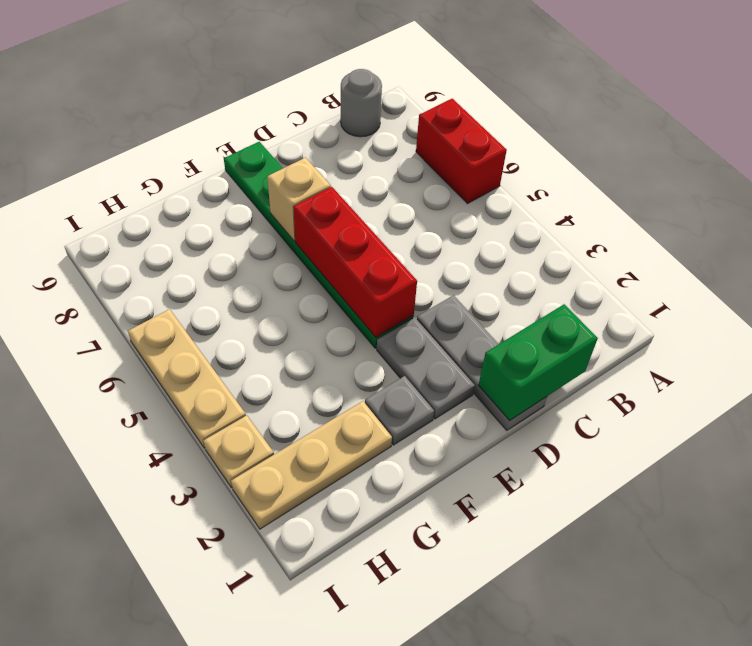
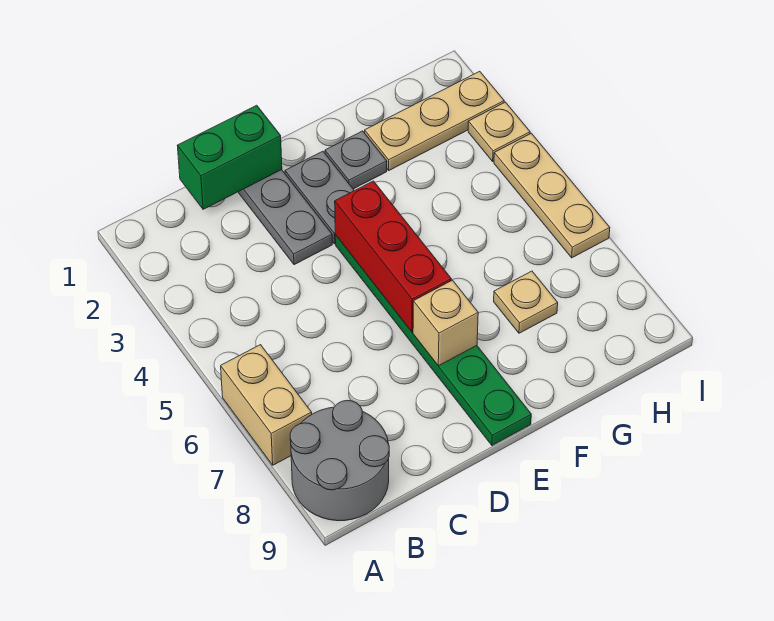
red brick A6:A7 level 1 -> tan brick A6:A7 level 1
grey round brick B9 level 1 -> grey round brick A8:B9 level 1
none -> tan plate G7 level 1

